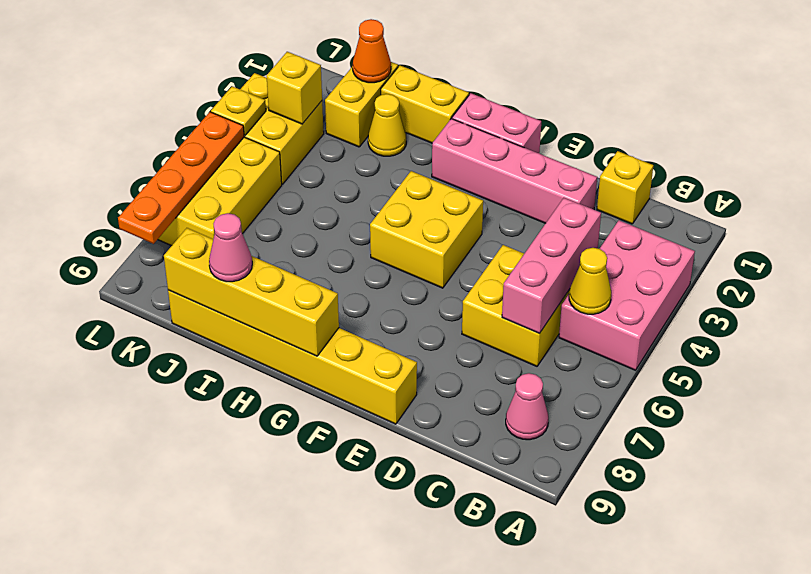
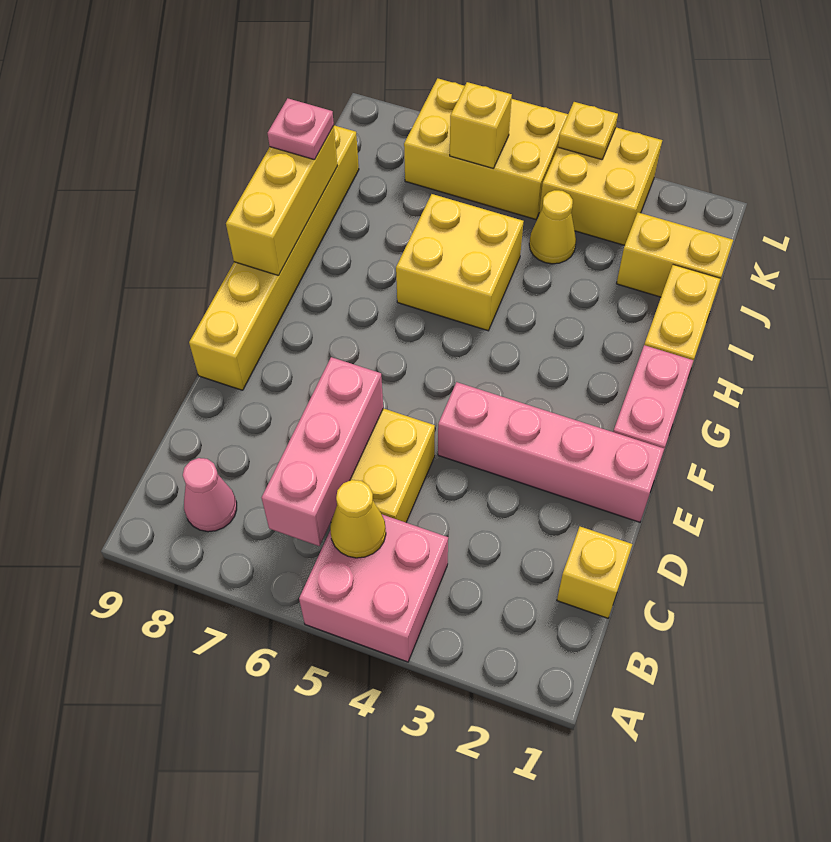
pink brick A3:B5 level 1 -> pink brick A4:B5 level 1
pink brick C4:C6 level 2 -> pink brick B6:D6 level 2
pink brick D2:G2 level 1 -> pink brick E1:E4 level 1
yellow brick F4:G5 level 1 -> yellow brick H5:I6 level 1
yellow brick G9:J9 level 2 -> yellow brick G9:I9 level 2
yellow cone I2 level 1 -> yellow cone J4 level 1
pink cone I9 level 3 -> pink plate I9 level 3
orange cone J1 level 2 -> none
yellow brick K3 level 2 -> yellow brick K6 level 2
orange plate L5:L8 level 2 -> none

